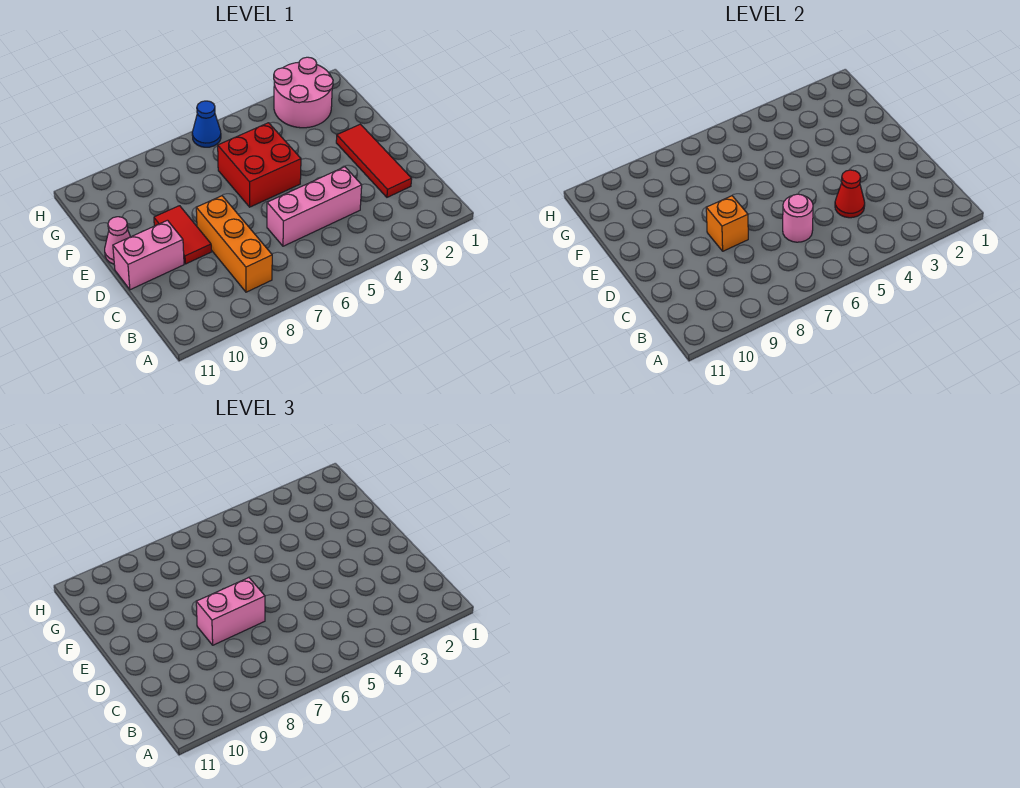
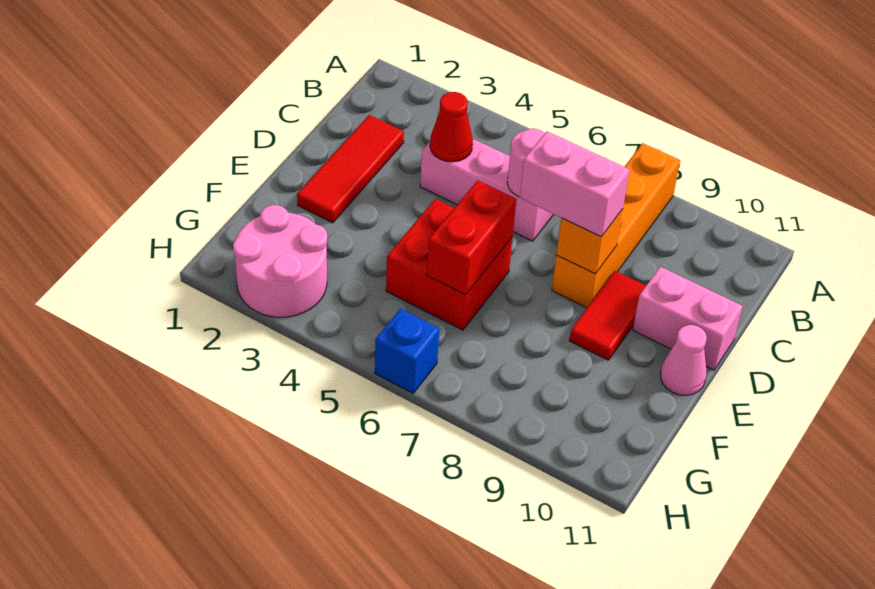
orange brick B8:D8 level 1 -> orange brick A8:D8 level 1
none -> red brick E6:F6 level 2
blue cone H6 level 1 -> blue brick H6 level 1

